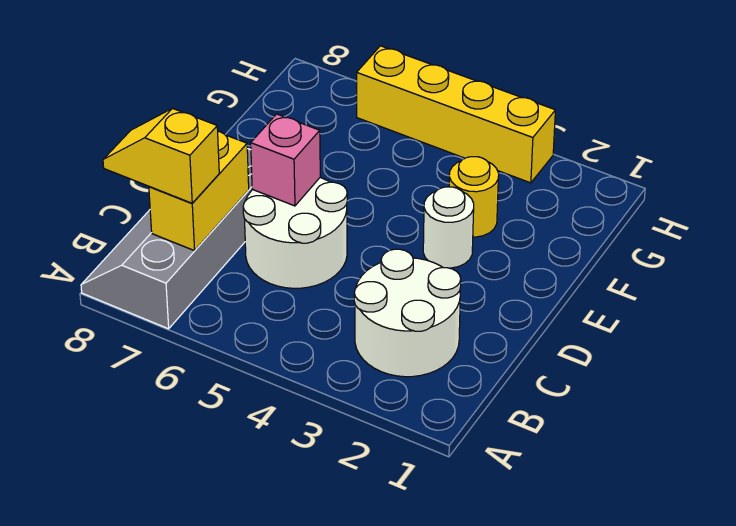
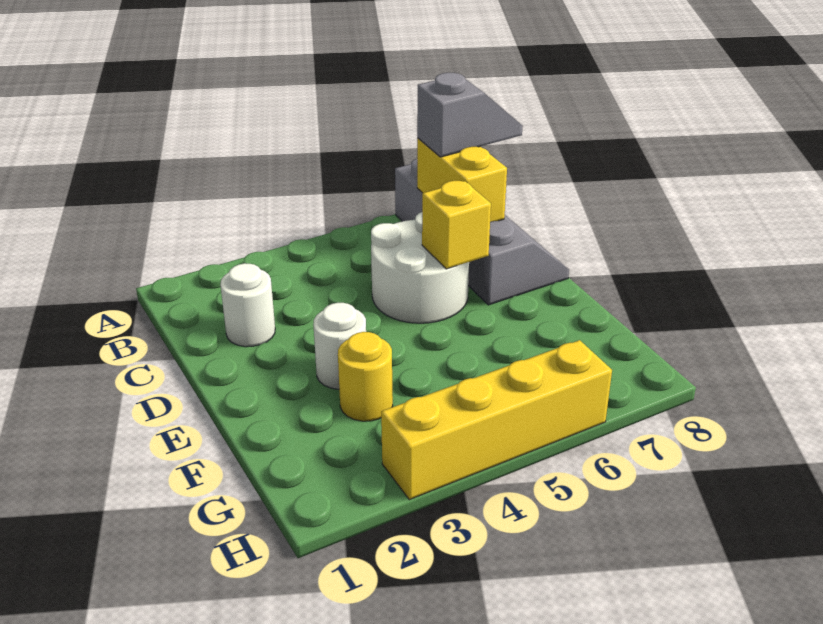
white round brick B2:C3 level 1 -> white round brick C2 level 1
yellow slope B7:B8 level 3 top 7 -> grey slope B7:B8 level 3 top 7
pink brick D6 level 2 -> yellow brick D6 level 2

